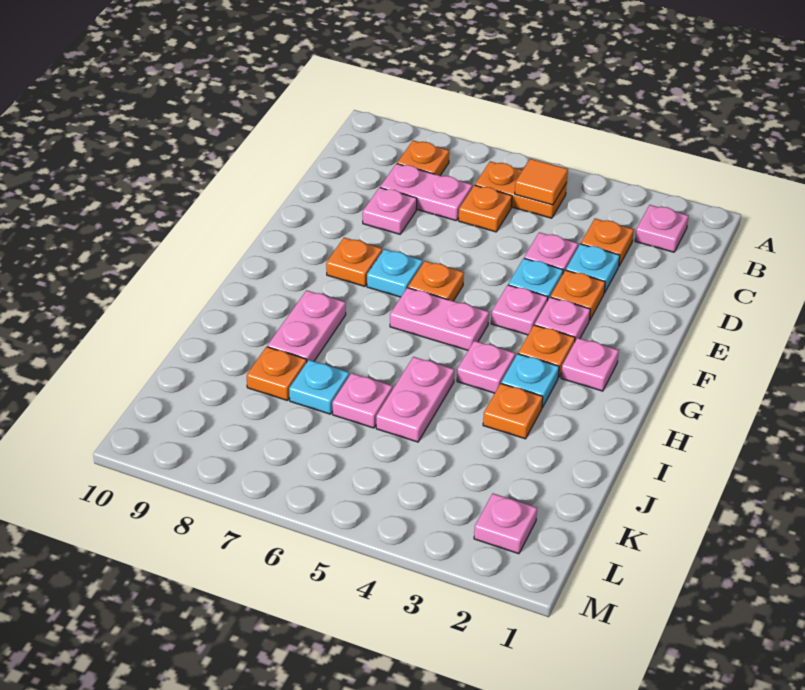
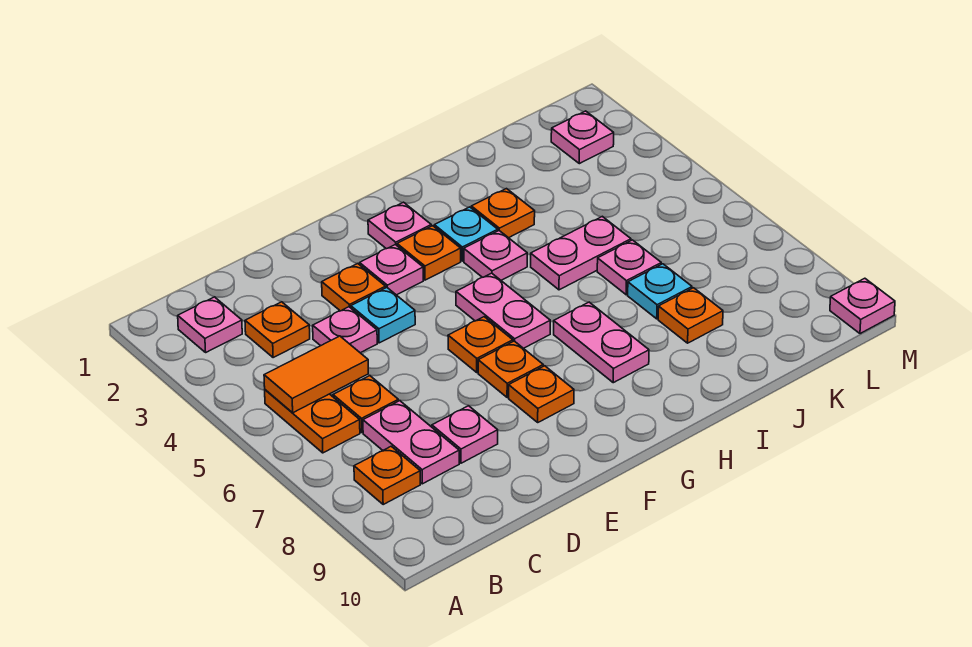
orange tile B5 level 2 -> orange tile B5:C5 level 2
cyan plate D3 level 1 -> none
pink plate F4 level 1 -> pink plate M10 level 1
cyan plate F7 level 1 -> orange plate F7 level 1
pink plate H8:I8 level 1 -> pink plate H7:H8 level 1

